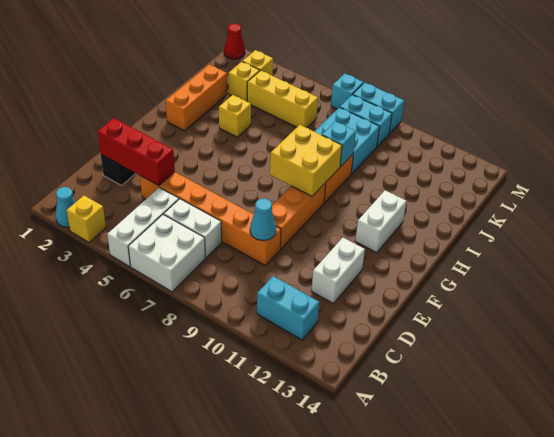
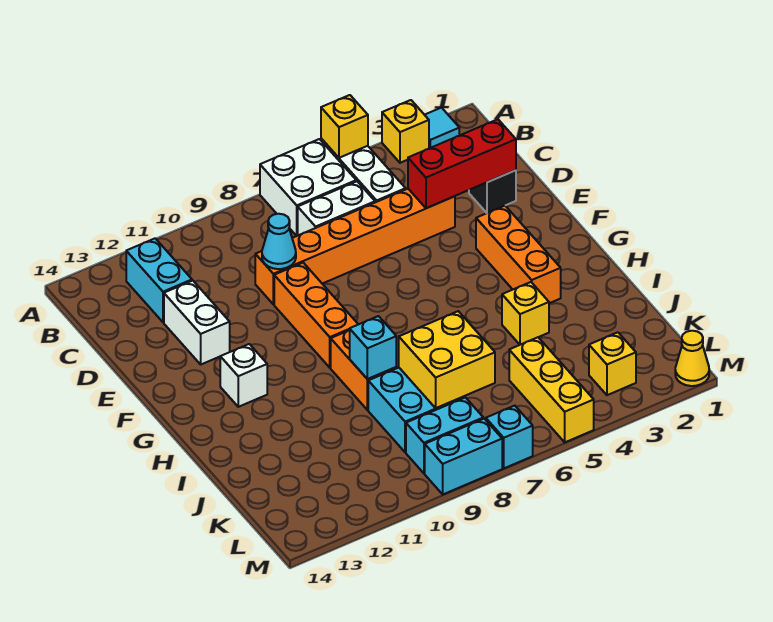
cyan cone A2 level 1 -> cyan tile A2 level 1
cyan brick B11:B12 level 1 -> cyan brick B12:C12 level 1
yellow brick G8:H9 level 2 -> yellow brick J7:K8 level 2
white brick G12:H12 level 1 -> white brick G12 level 1
orange brick H2:J2 level 1 -> orange brick F3:H3 level 1
yellow brick K3 level 1 -> yellow brick A5 level 2
yellow brick K4:K6 level 1 -> yellow brick K5:M5 level 1
red cone M1 level 1 -> yellow cone M1 level 1

